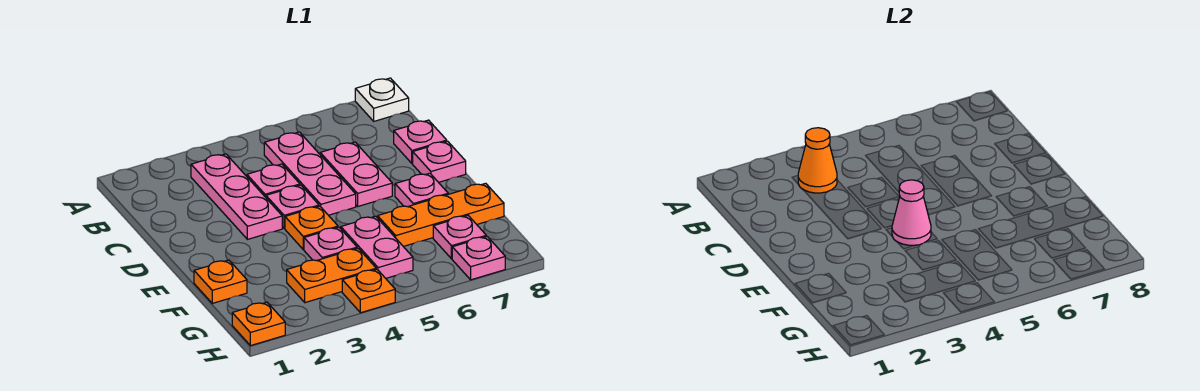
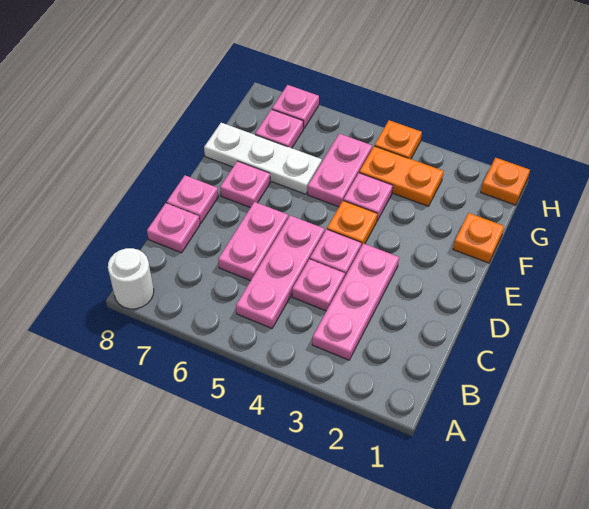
white plate A8 level 1 -> white round brick A8 level 1
orange cone B3 level 2 -> none
pink cone E4 level 2 -> none
orange plate F6:F8 level 1 -> white plate F6:F8 level 1

